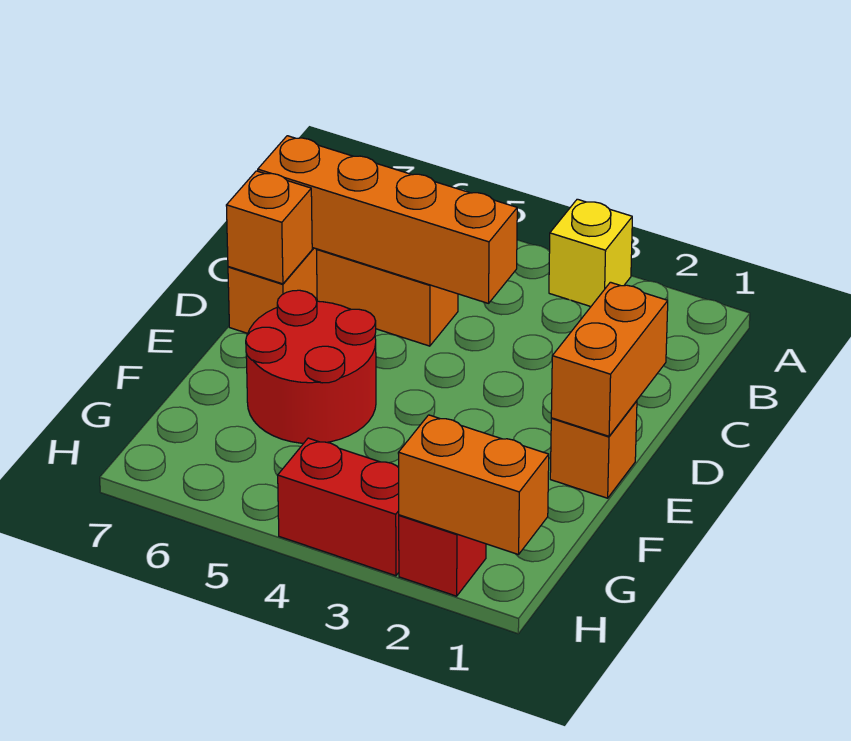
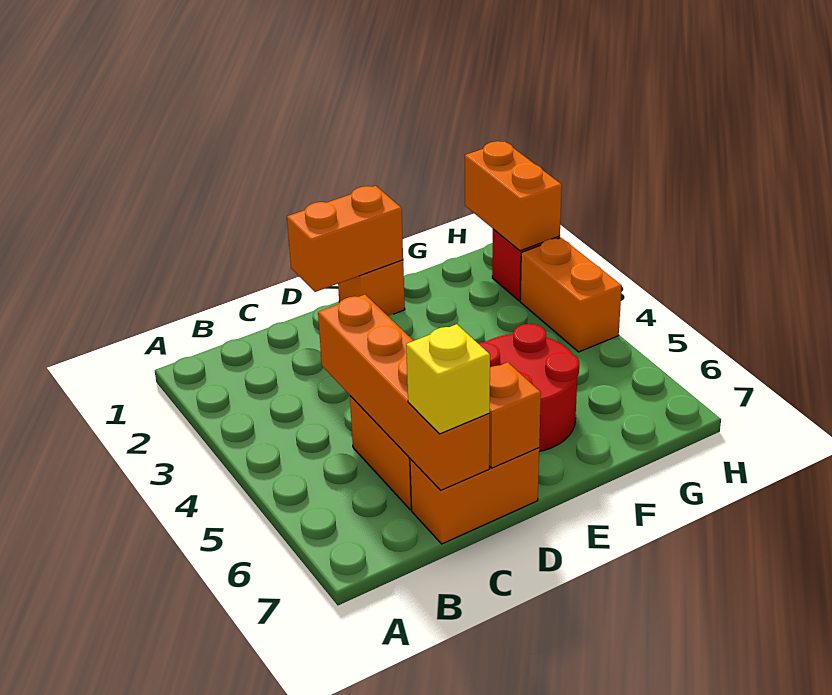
yellow brick A3 level 1 -> yellow brick C7 level 3
red brick H3:H4 level 1 -> orange brick H3:H4 level 1

